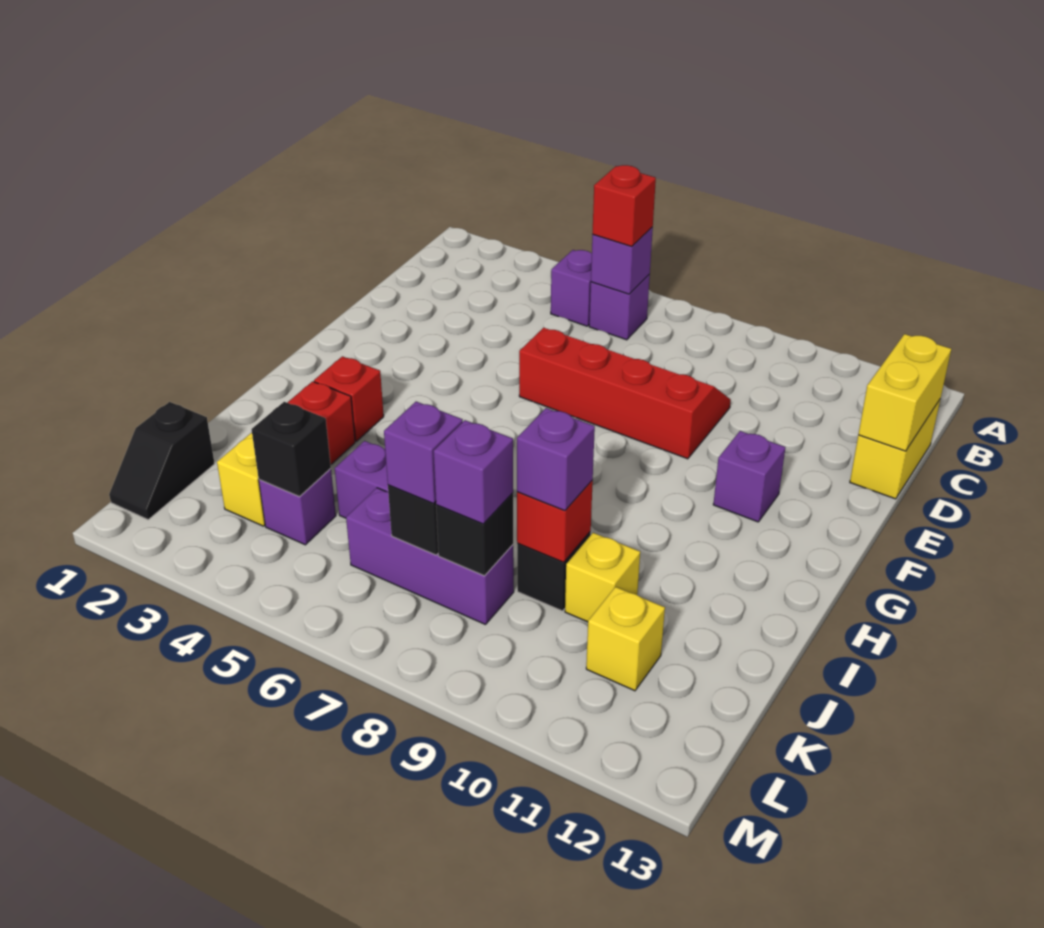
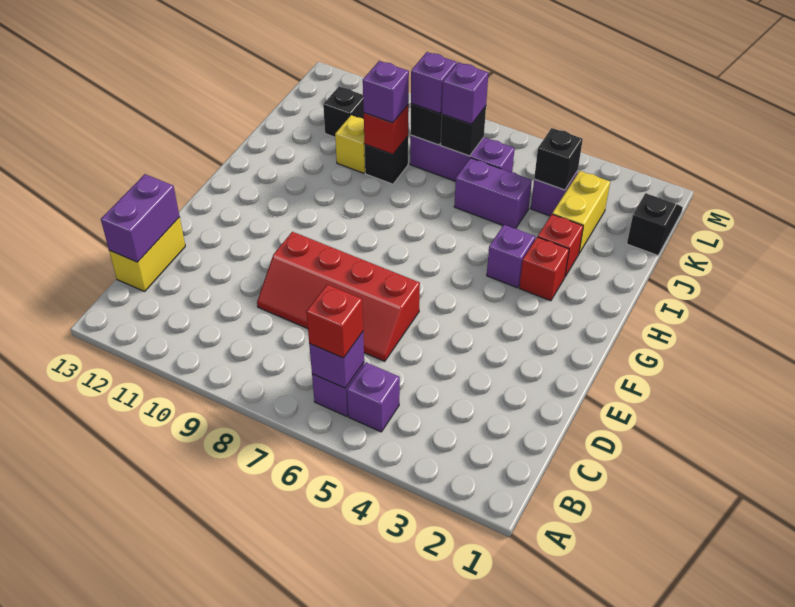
yellow brick C13:D13 level 2 -> purple brick C13:D13 level 2
purple brick F11 level 1 -> purple brick H4 level 1
yellow brick K11 level 1 -> black brick K11 level 1

